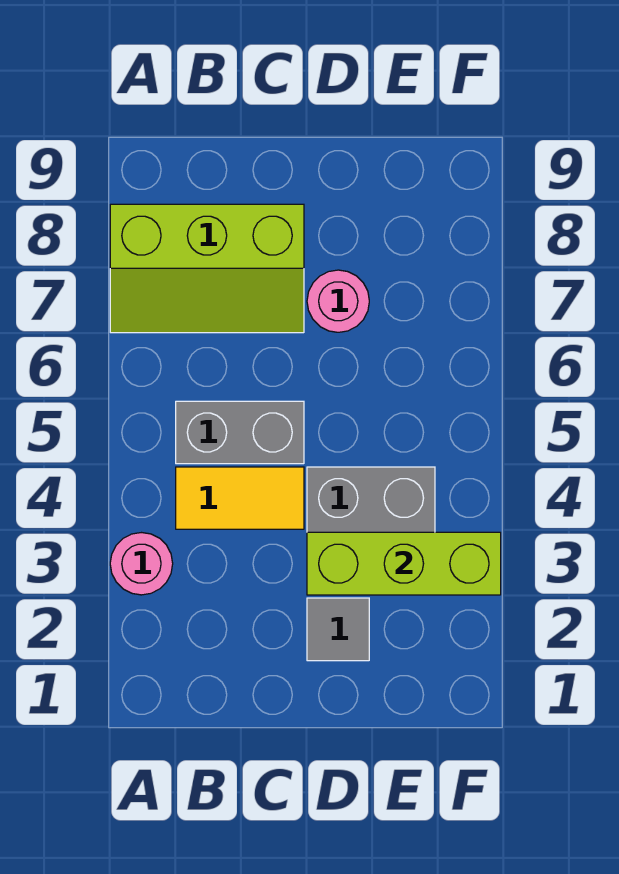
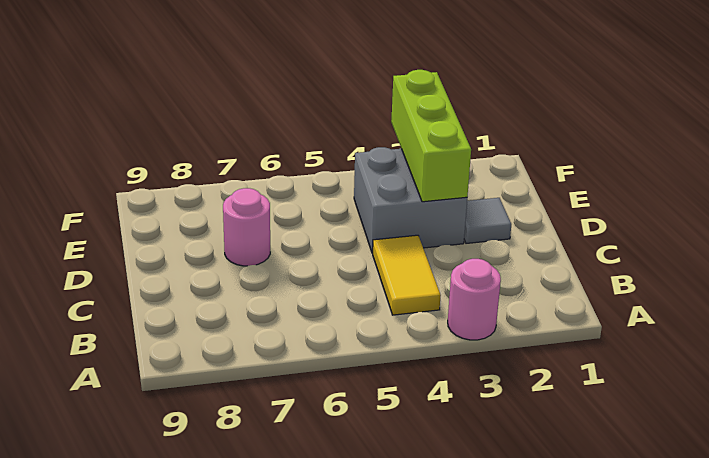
lime slope A7:C8 level 1 top 8 -> none
grey brick B5:C5 level 1 -> none

